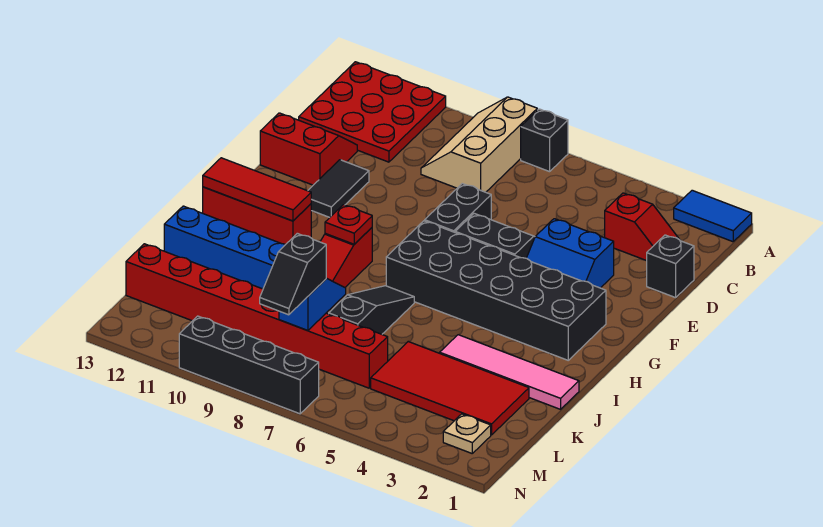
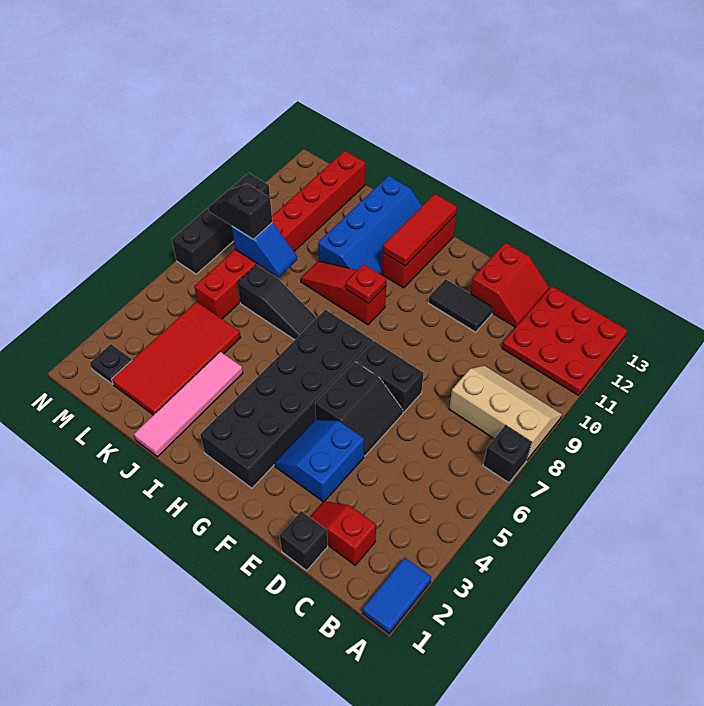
red slope C2:C3 level 1 top 3 -> red slope C2:D2 level 1 top C
tan plate M2 level 1 -> black plate M2 level 1

